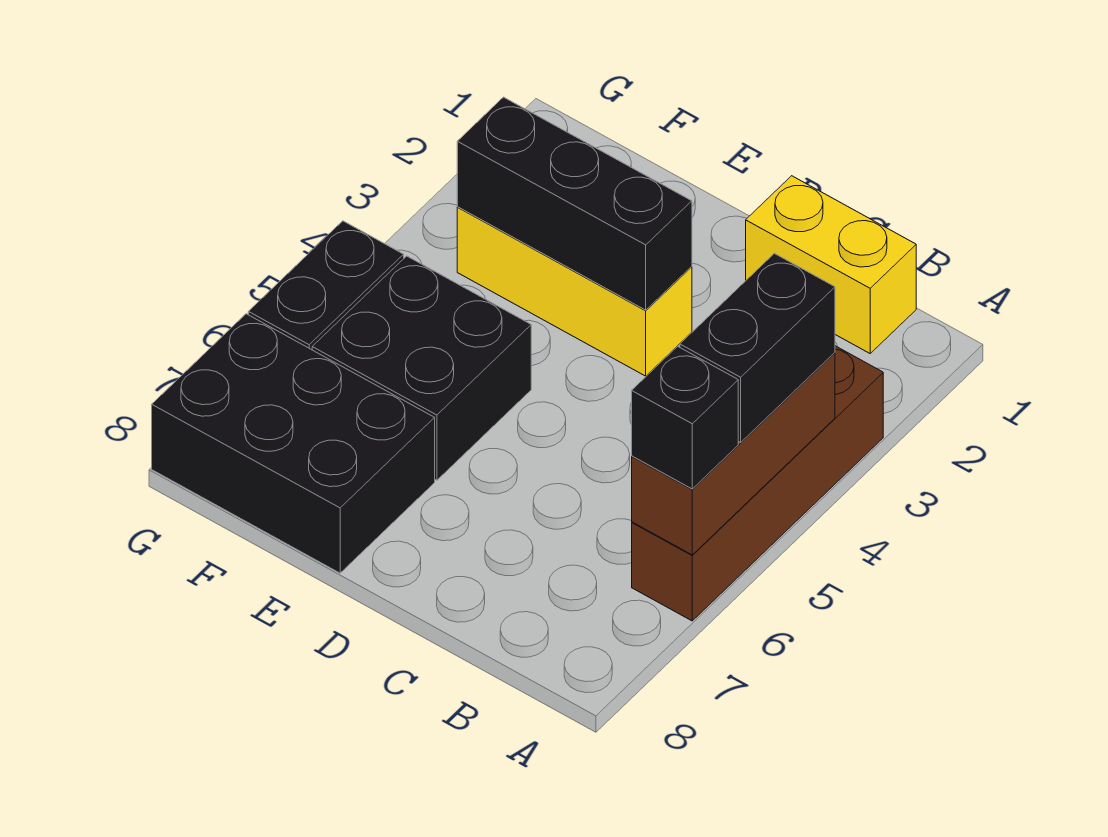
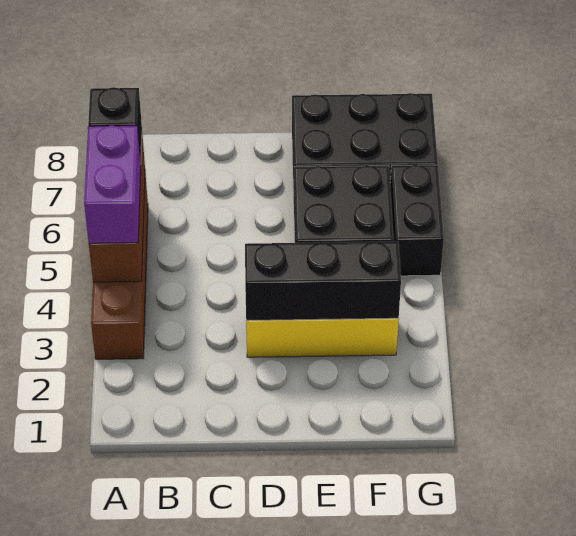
black brick A4:A5 level 3 -> purple brick A4:A5 level 3
yellow brick B1:C1 level 1 -> none

